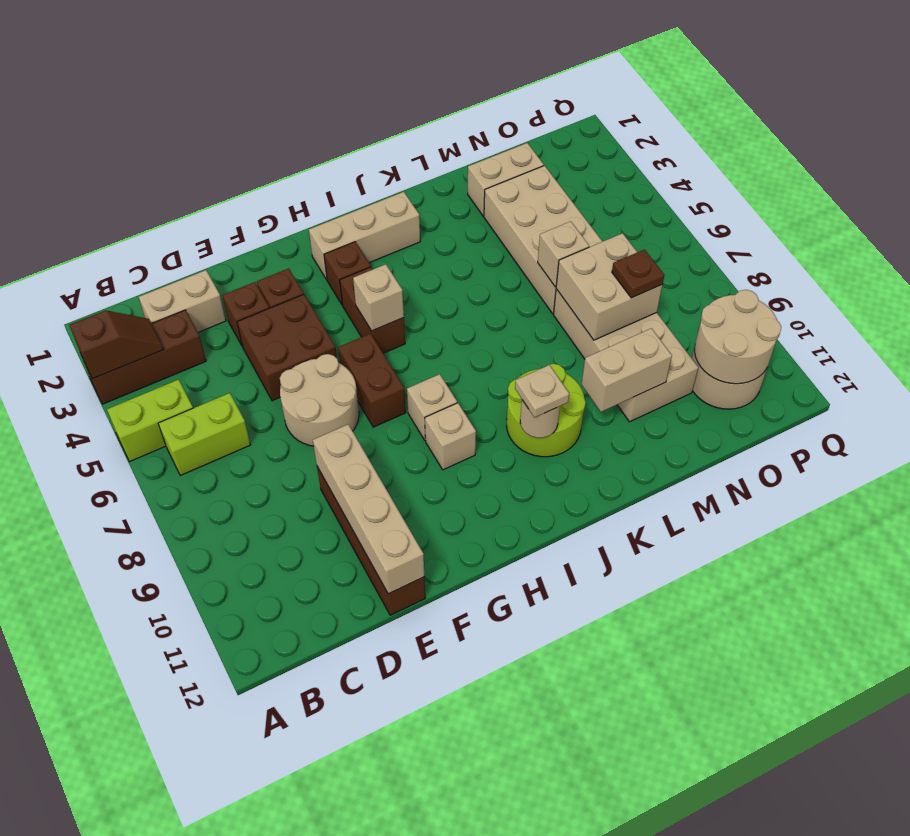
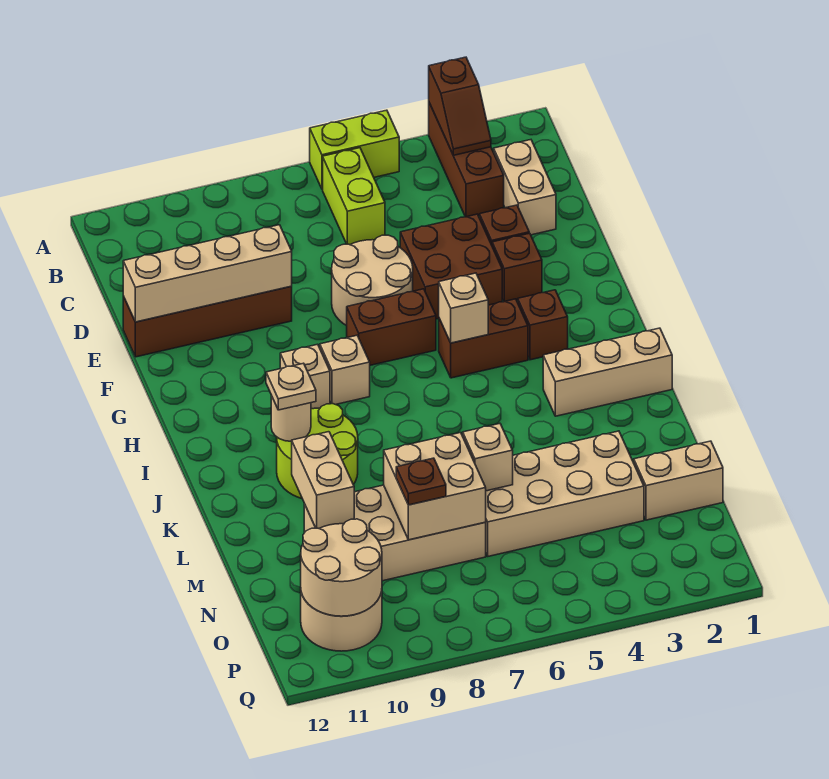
lime brick A5:B5 level 1 -> lime brick A5:A6 level 1
tan brick H2:J2 level 1 -> tan brick J1:J3 level 1
tan brick M2:N2 level 1 -> tan brick N1:N2 level 1

